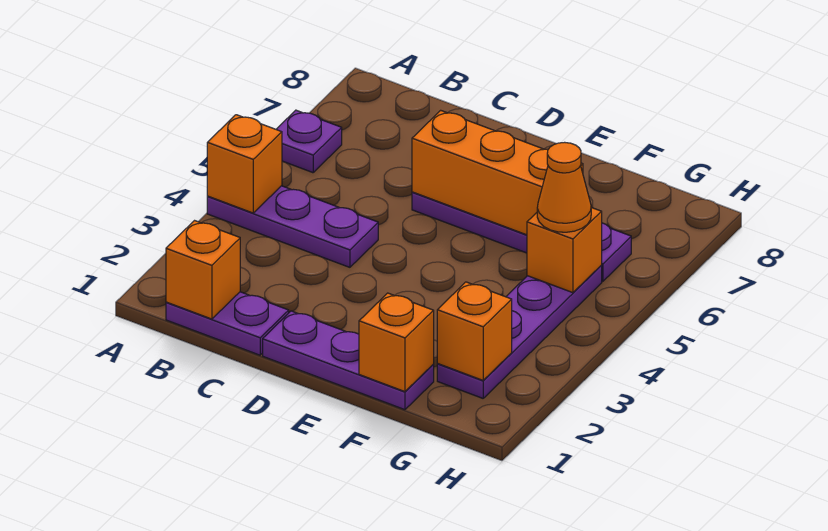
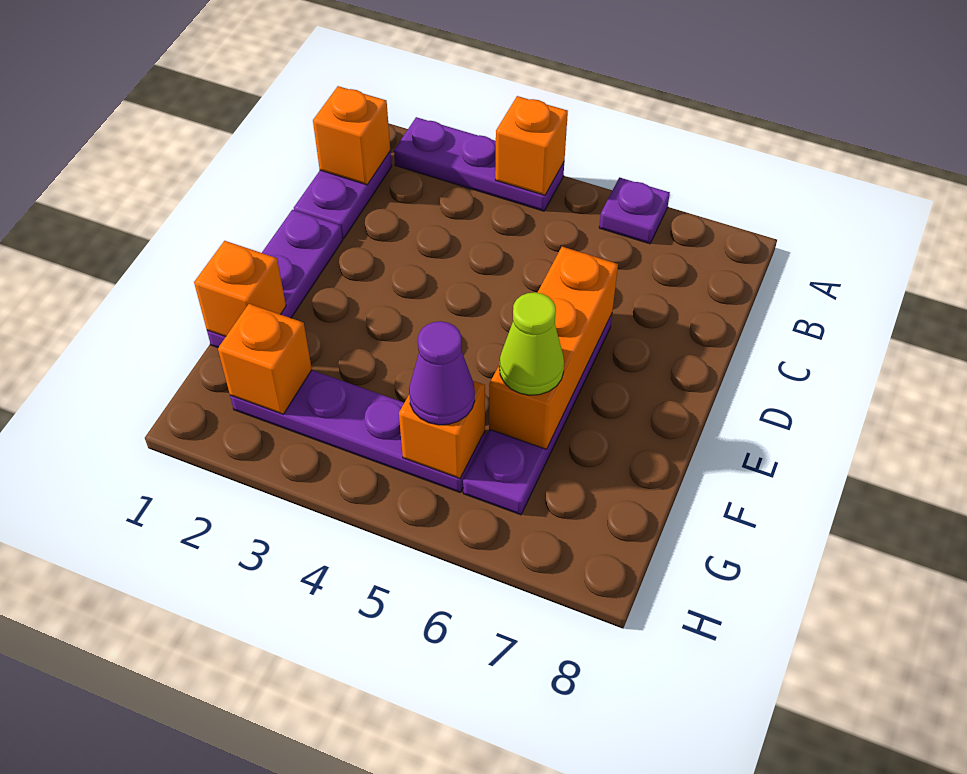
purple plate A4:C4 level 1 -> purple plate A2:A4 level 1
none -> lime cone F6 level 3
orange cone G5 level 3 -> purple cone G5 level 3

